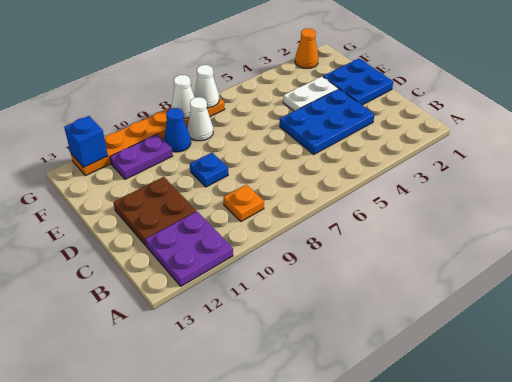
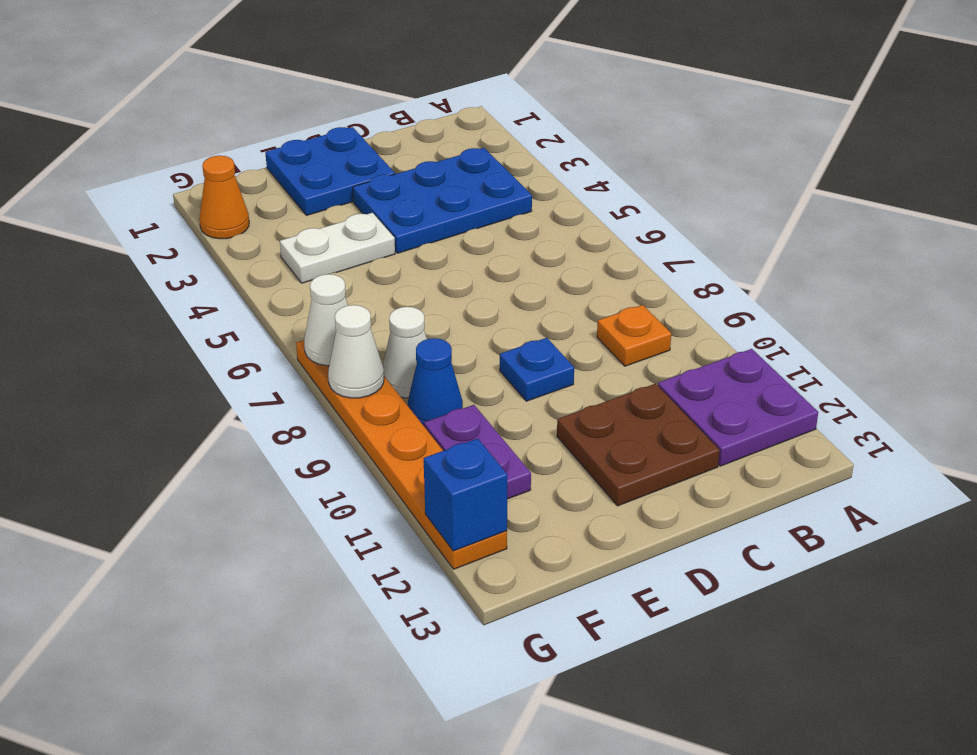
blue plate C3:D5 level 1 -> blue plate B3:D4 level 1
white plate E3:E4 level 1 -> white plate E4:F4 level 1

